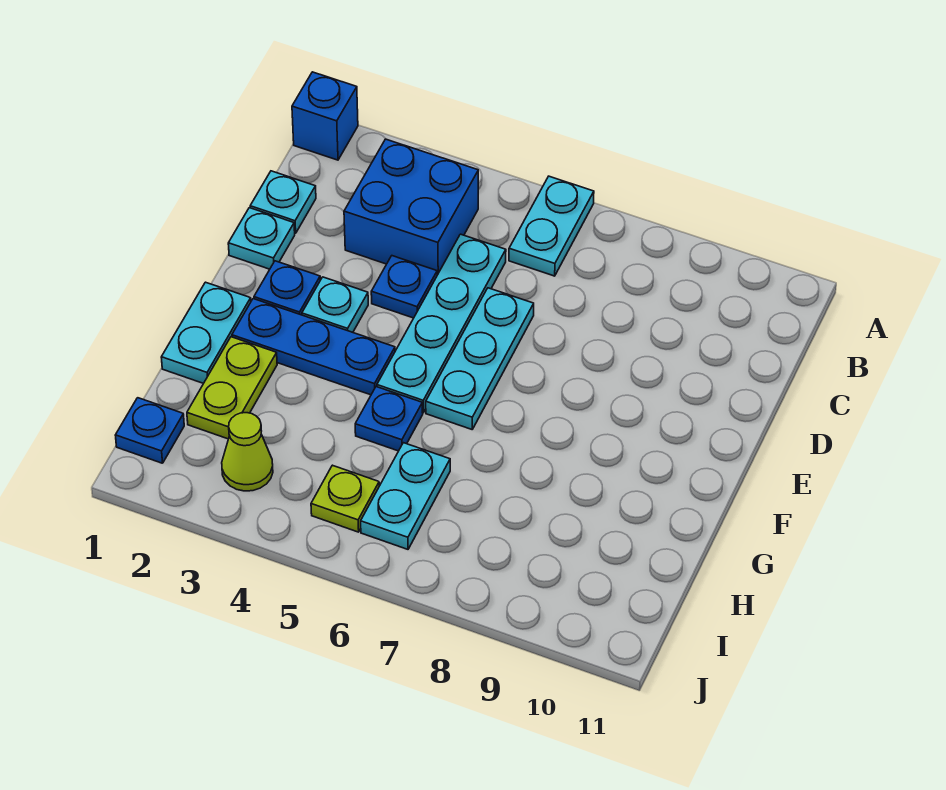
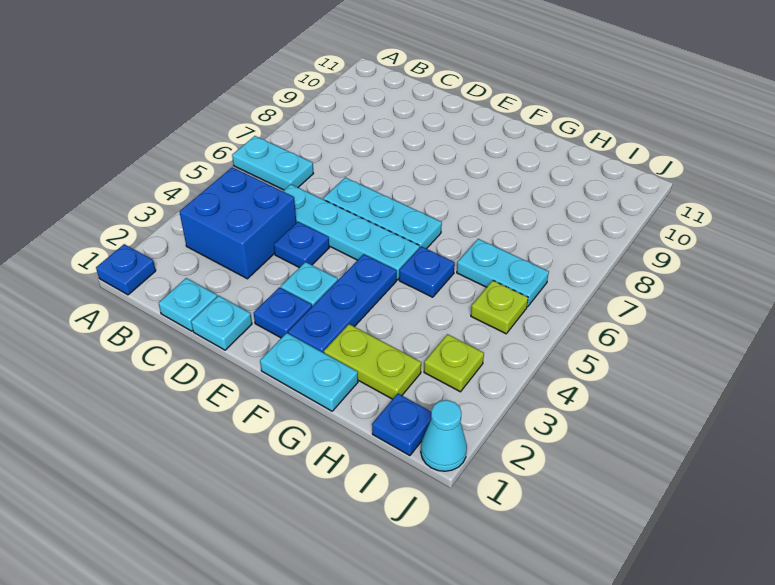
blue brick A1 level 1 -> blue plate A1 level 1
lime cone I3 level 1 -> lime plate I3 level 1
none -> cyan cone J1 level 1

